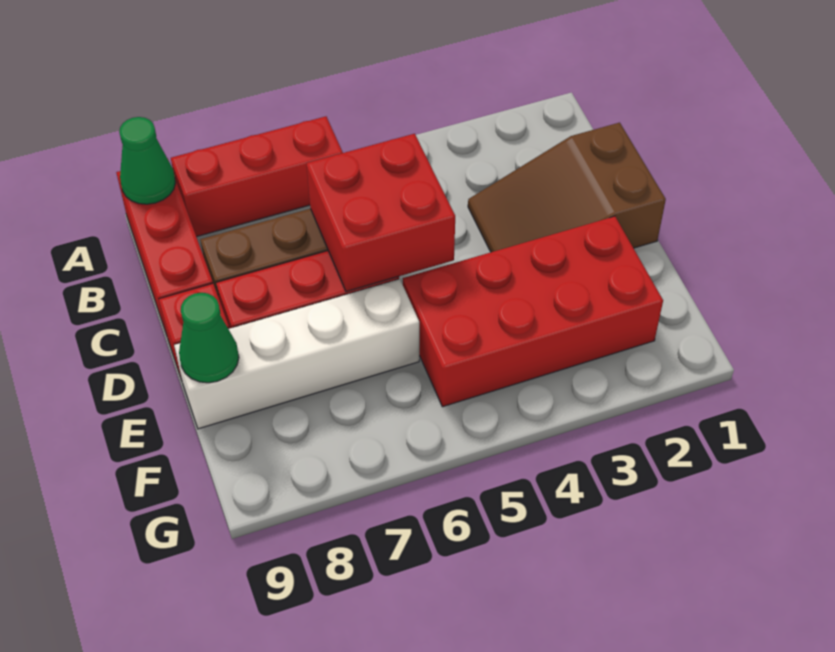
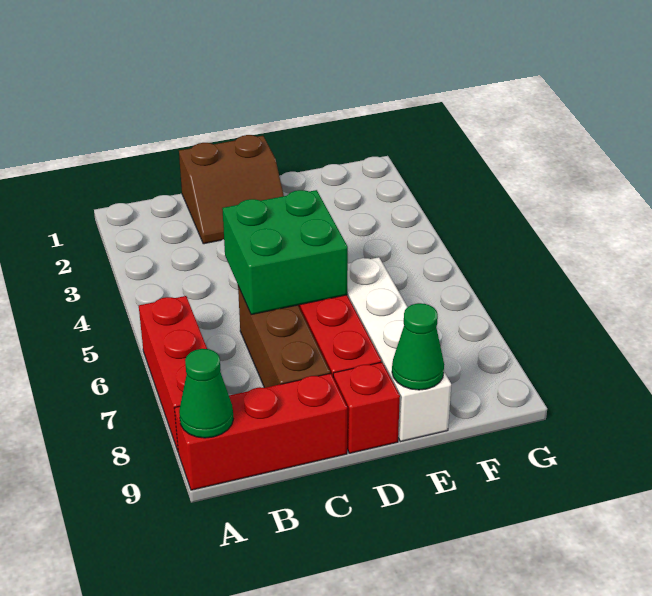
brown slope C1:D3 level 1 top 1 -> brown slope C1:D2 level 1 top 1
red brick C5:D6 level 2 -> green brick C5:D6 level 2
red brick E2:F5 level 1 -> none

